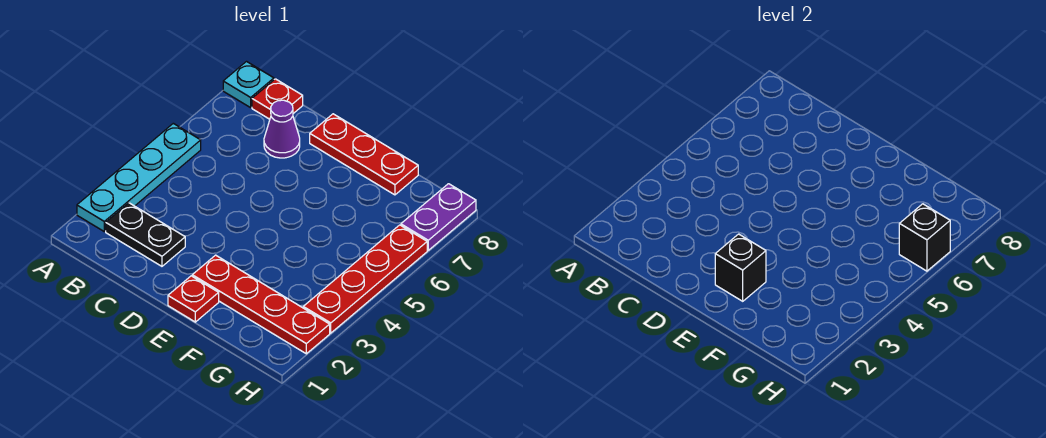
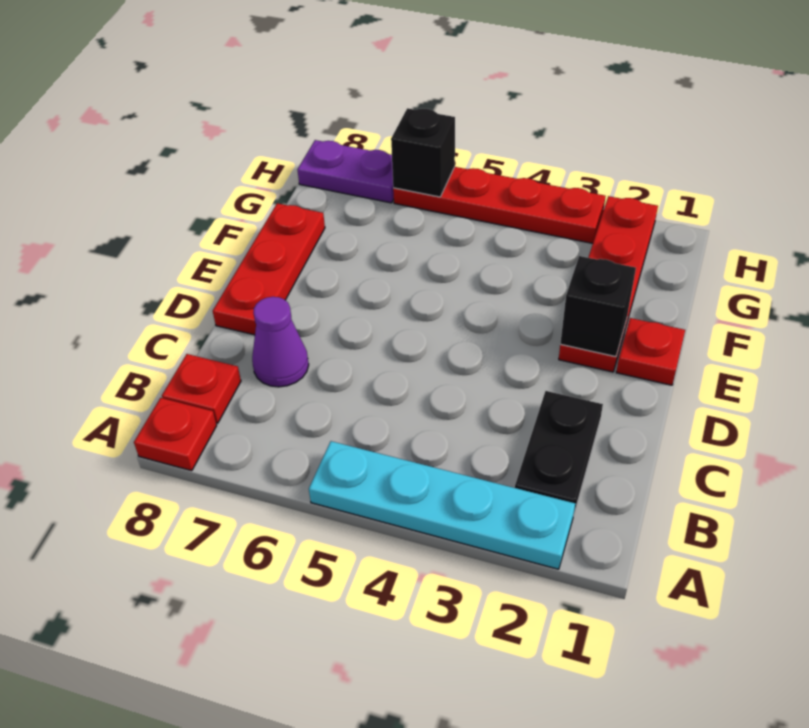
cyan plate A8 level 1 -> red plate A8 level 1

